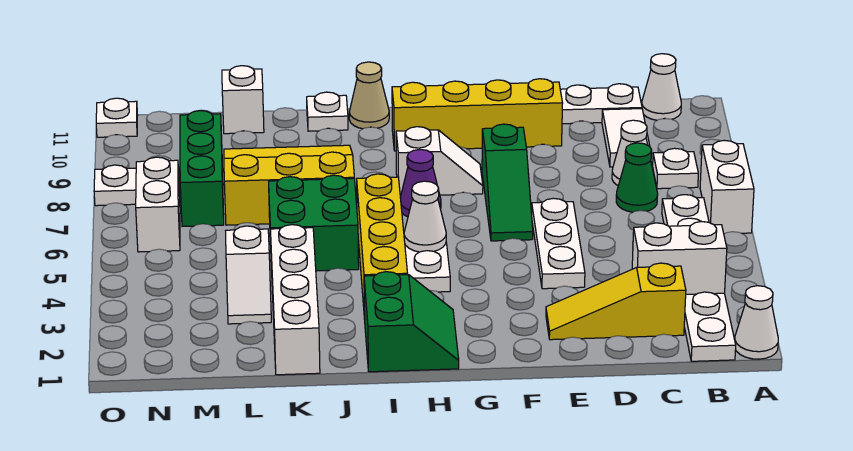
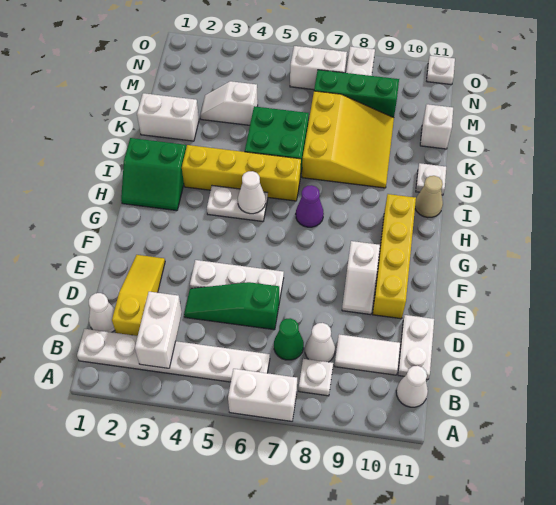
white cone A1 level 1 -> white cone C1 level 1
green slope F6:F8 level 1 top 8 -> green slope D4:D6 level 1 top 6
white slope G8:H8 level 1 top H -> white slope E9:F9 level 1 top F
white brick K1:K4 level 1 -> white brick K1:K2 level 1

